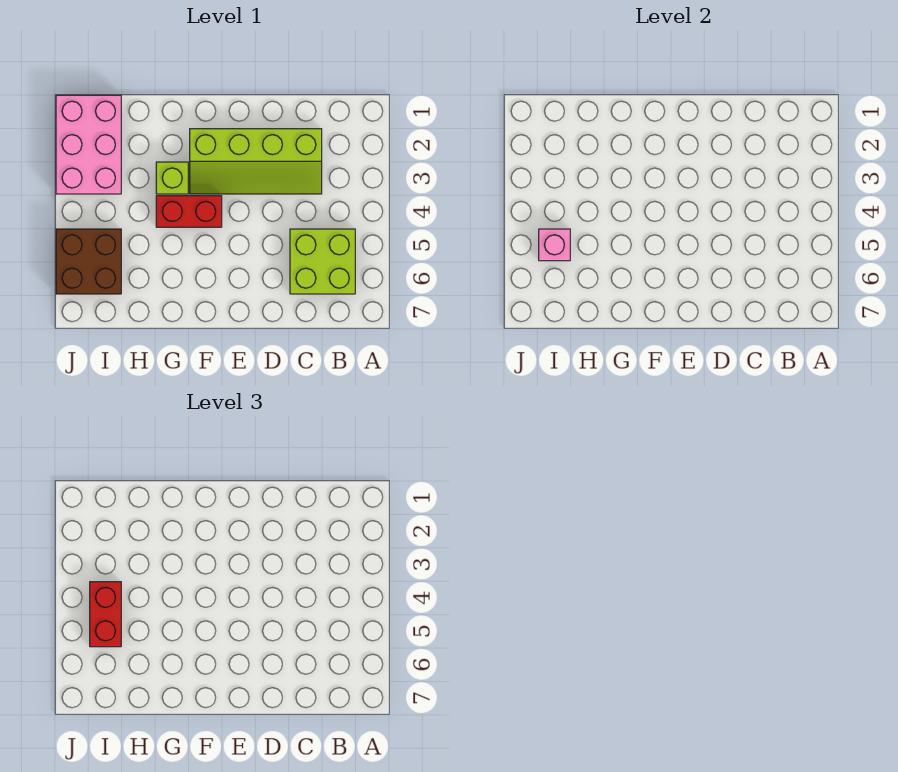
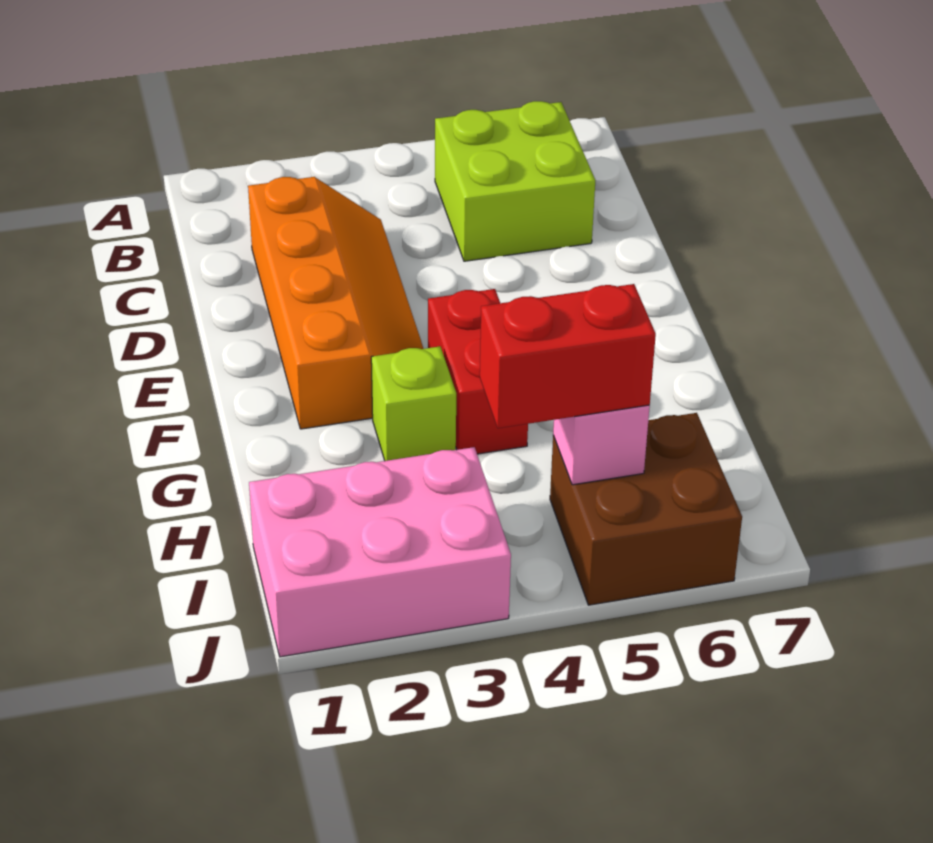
lime slope C2:F3 level 1 top 2 -> orange slope C2:F3 level 1 top 2

